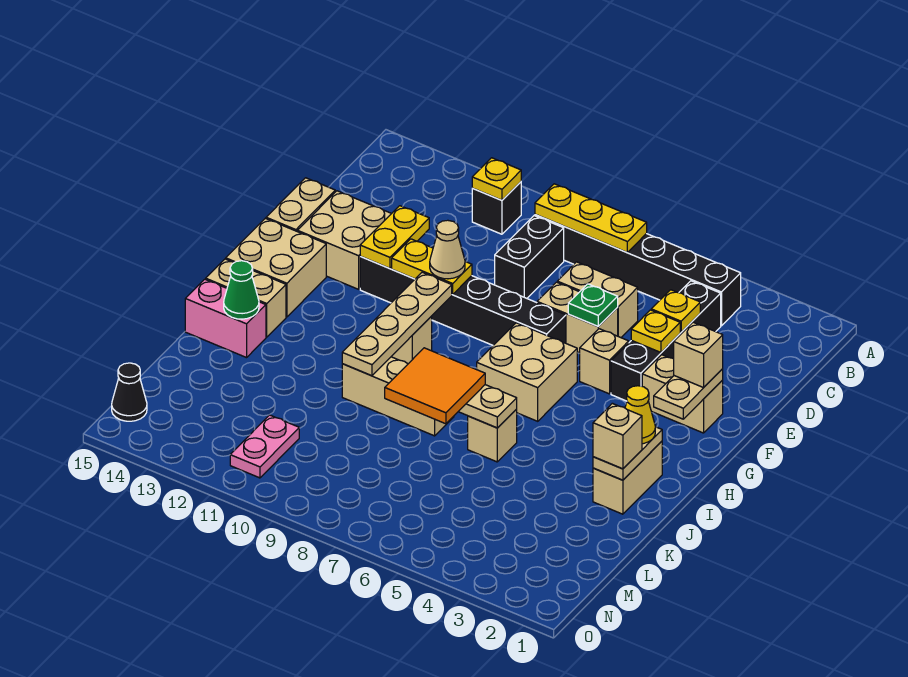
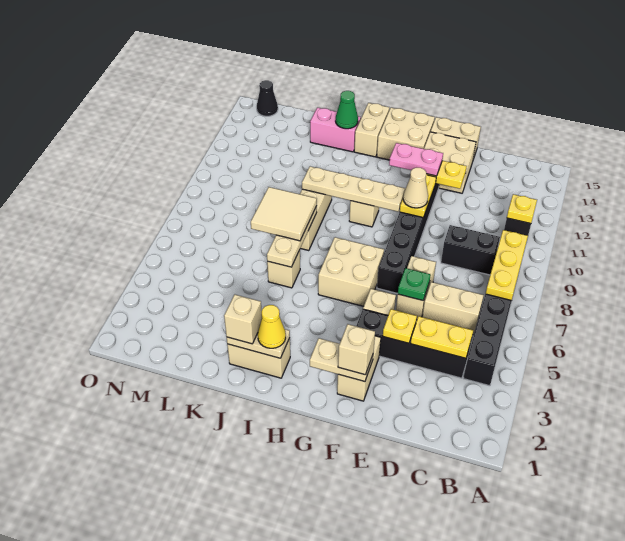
yellow plate D4 level 2 -> yellow plate C4:D4 level 2
tan brick D6:D7 level 1 -> tan brick C6:D6 level 1
orange tile J7:K8 level 3 -> tan tile J7:K8 level 3
pink brick J14:J15 level 1 -> pink brick J14:K14 level 1
pink plate M11:N11 level 1 -> pink plate F12:G12 level 3

